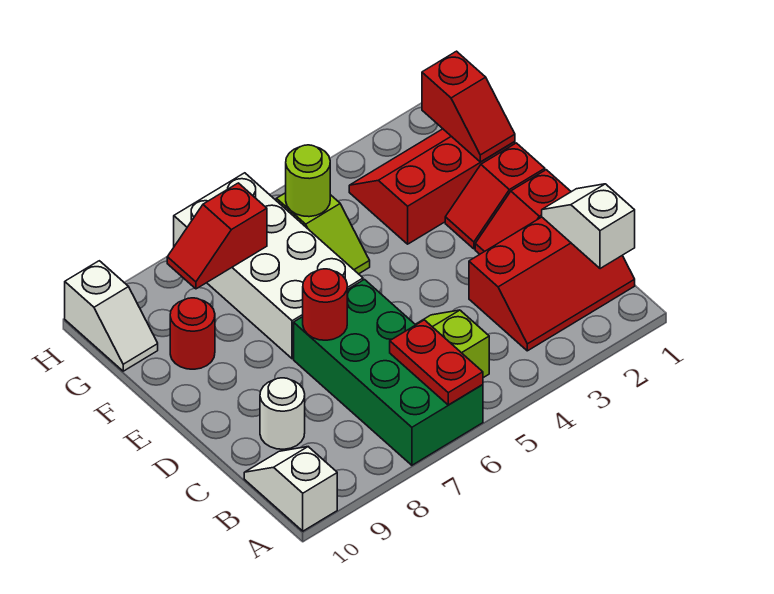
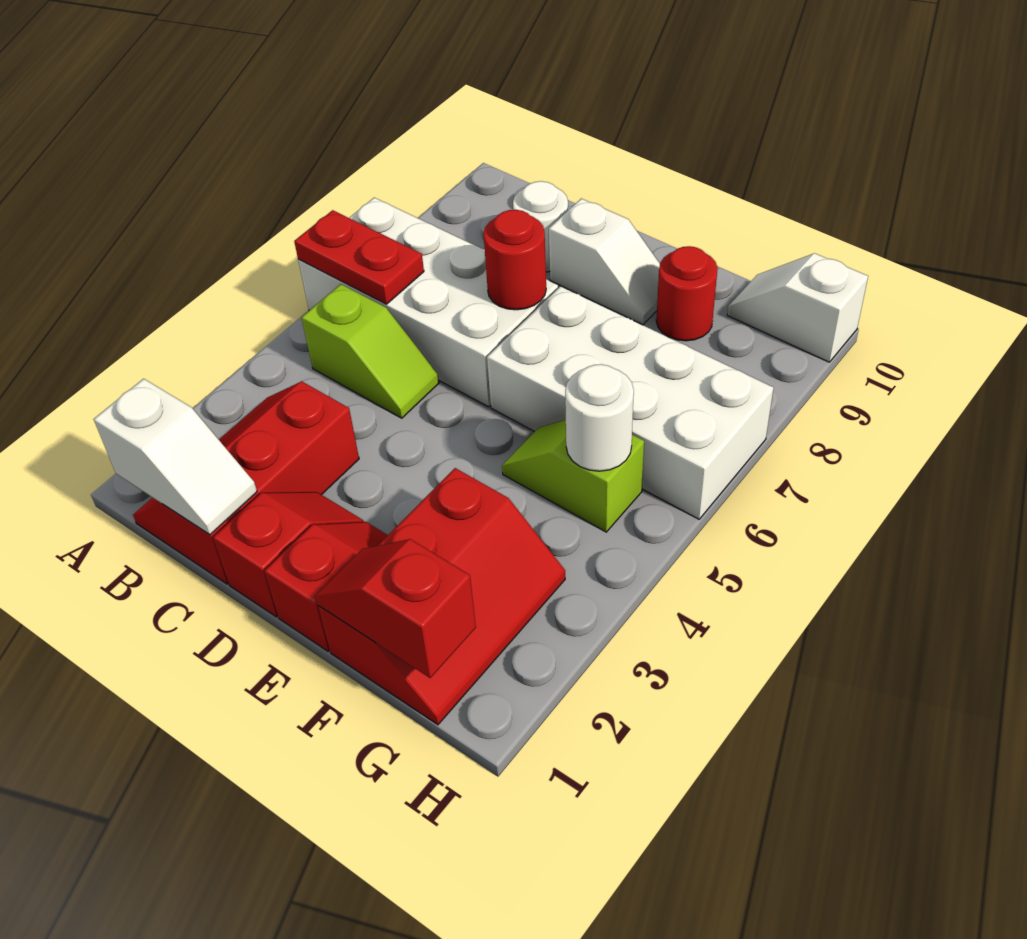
green brick A6:D7 level 1 -> white brick A6:D7 level 1
white slope A10:B10 level 1 top A -> white slope D9:E9 level 1 top D
lime round brick G5 level 2 -> white round brick G5 level 2
red slope G7:G8 level 2 top 7 -> none

